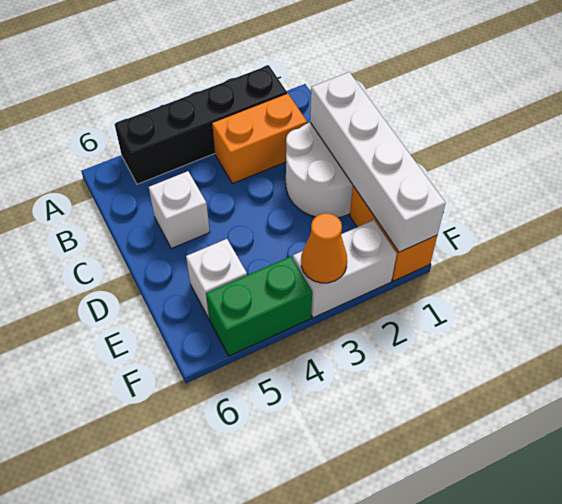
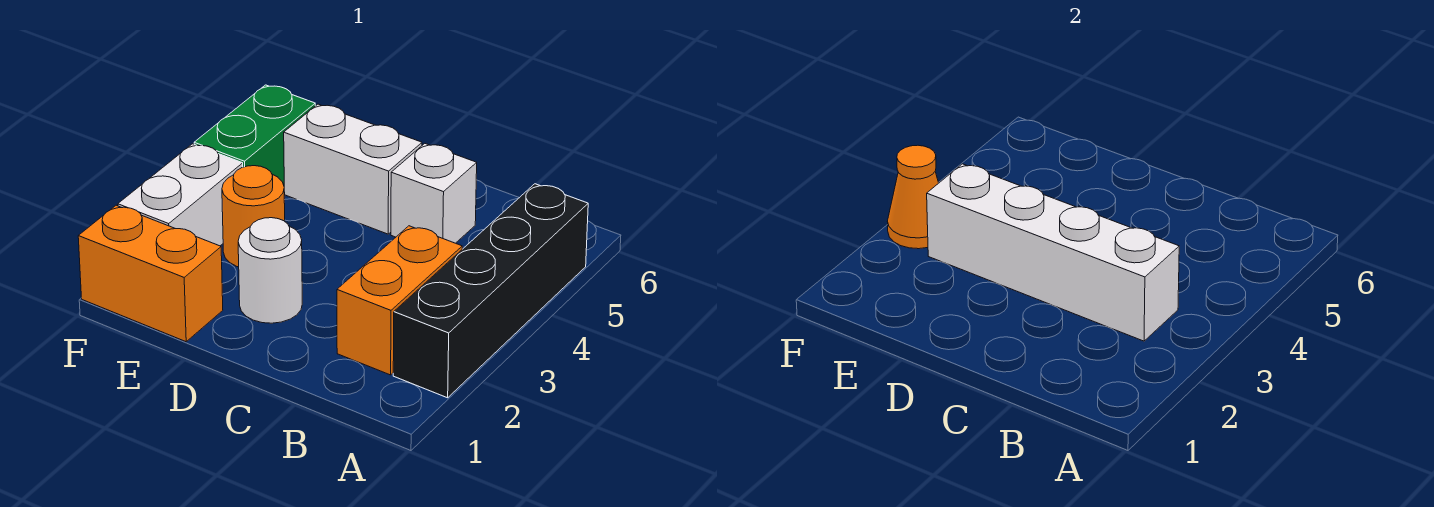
white round brick C1:D2 level 1 -> white round brick D2 level 1
white brick C1:F1 level 2 -> white brick B3:E3 level 2
none -> orange round brick E3 level 1
white brick E5 level 1 -> white brick D5:E5 level 1

